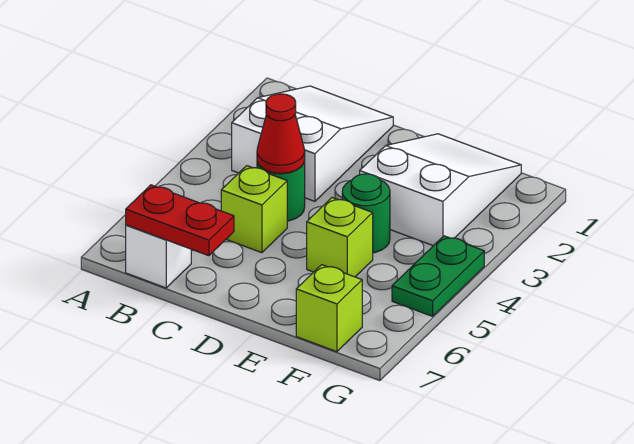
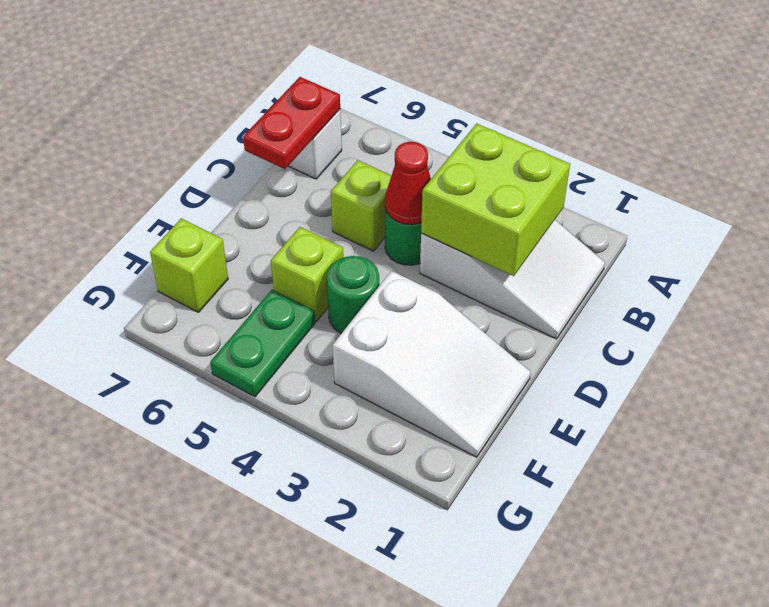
none -> lime brick B2:C3 level 2
green plate G4:G5 level 1 -> green plate F5:G5 level 1

